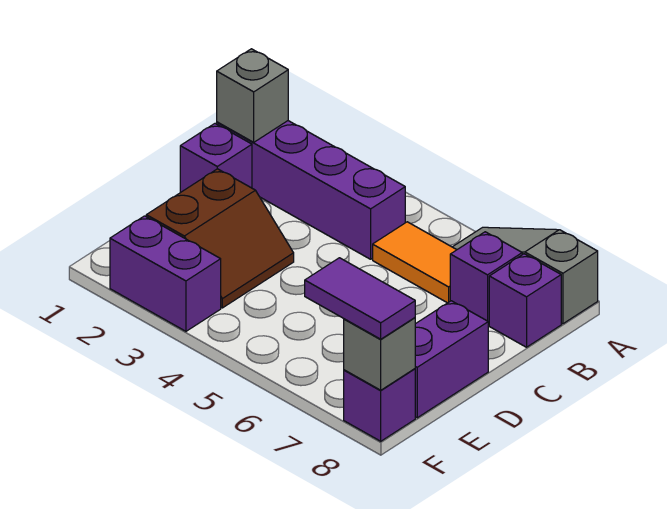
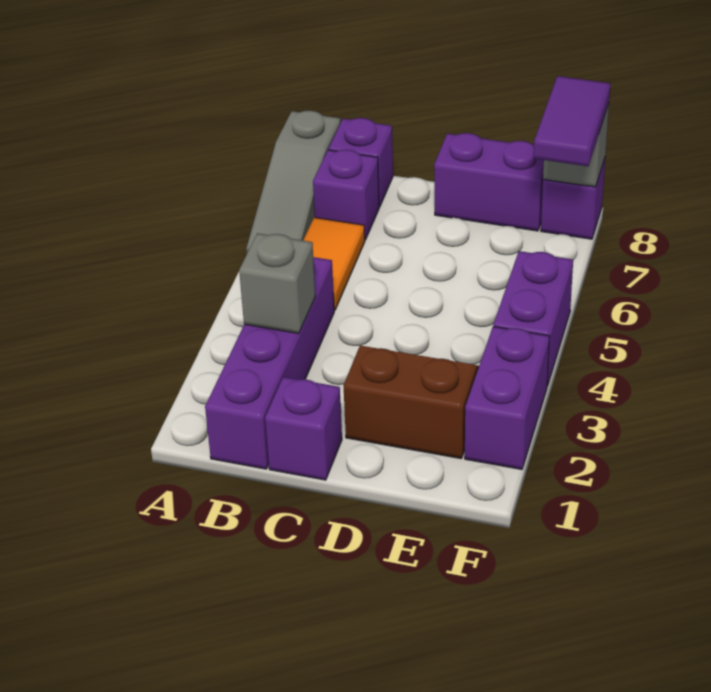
grey brick B1 level 2 -> grey brick B3 level 2
none -> purple brick F4:F5 level 1

